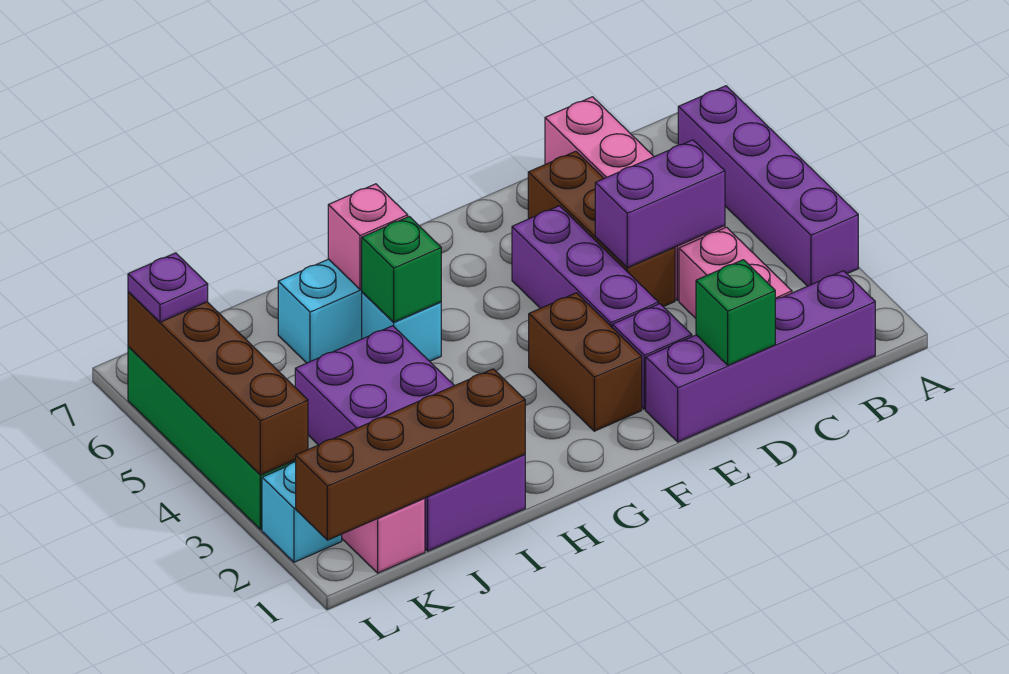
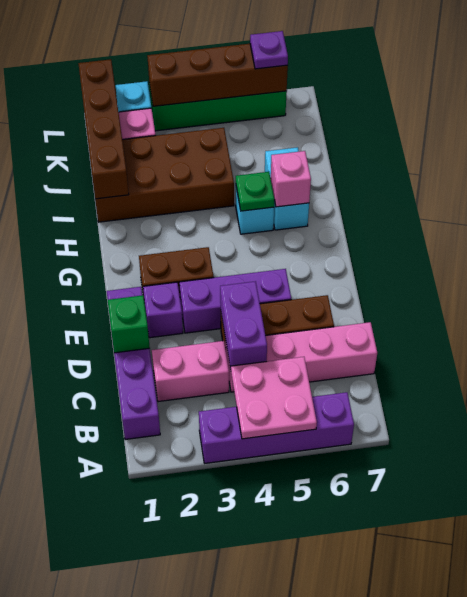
none -> pink plate A4:B5 level 2
green brick H5 level 2 -> green plate H5 level 2
purple brick I1:J4 level 1 -> brown brick I1:J4 level 1

